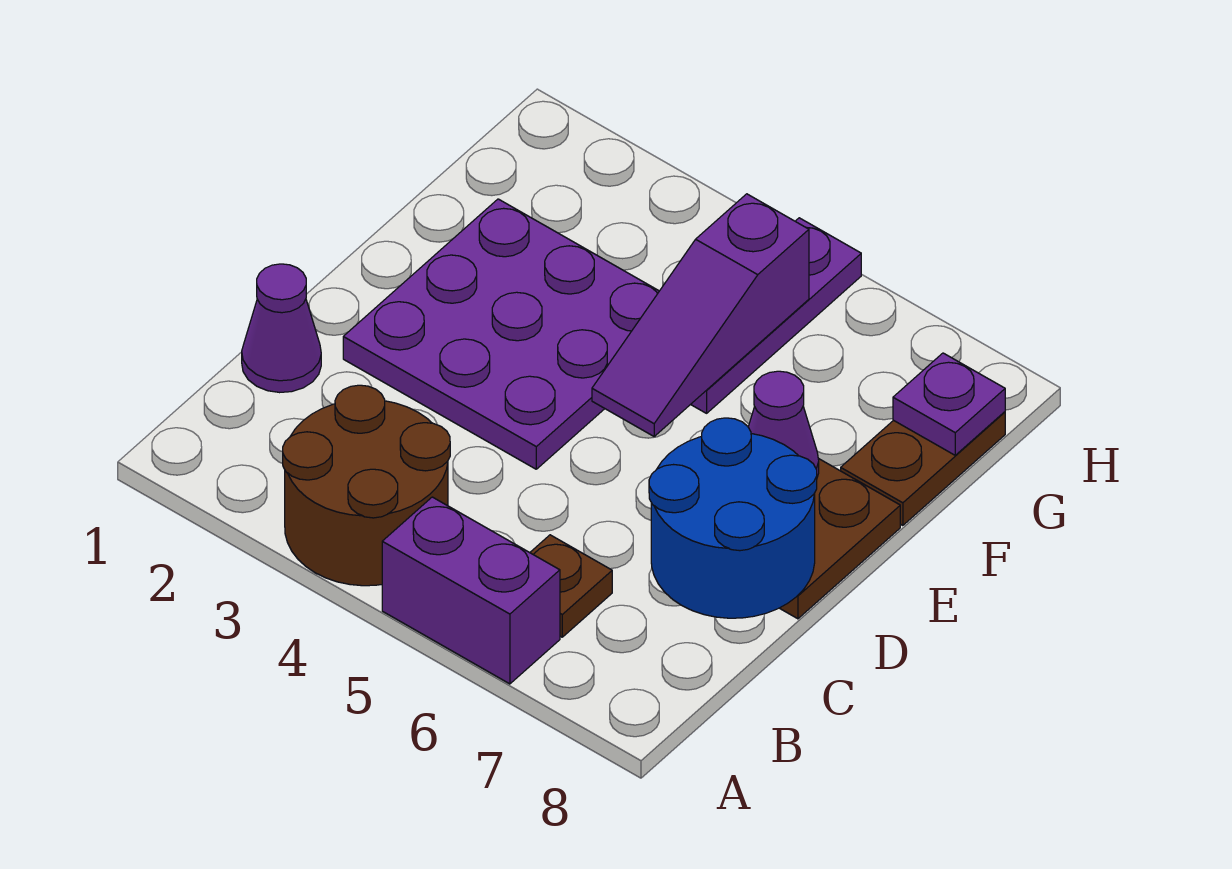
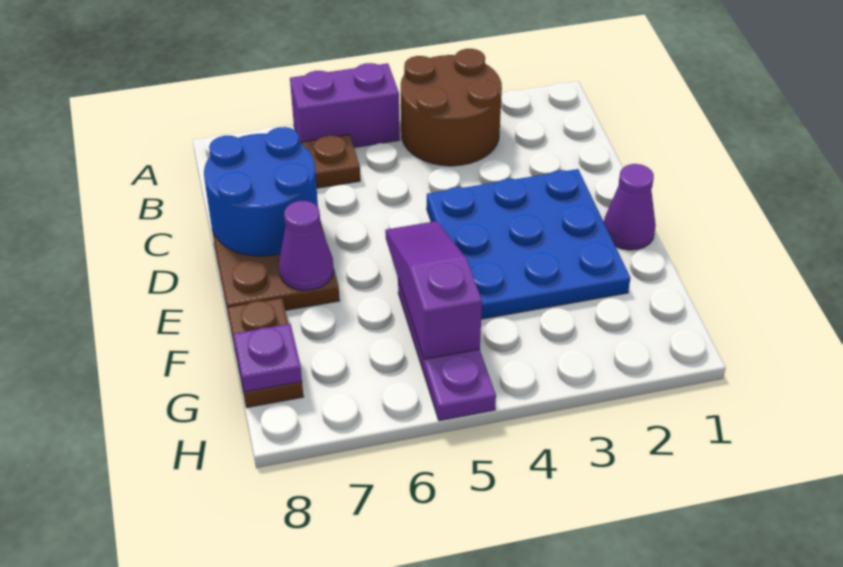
purple cone C1 level 1 -> purple cone E1 level 1
purple plate D2:F4 level 1 -> blue plate D2:F4 level 1

